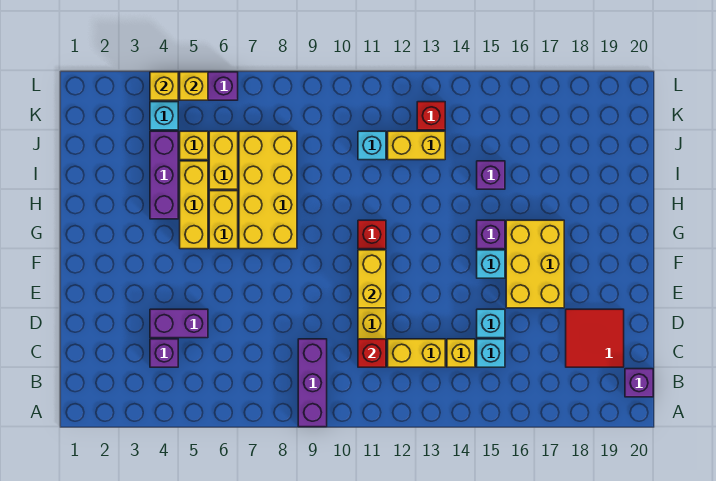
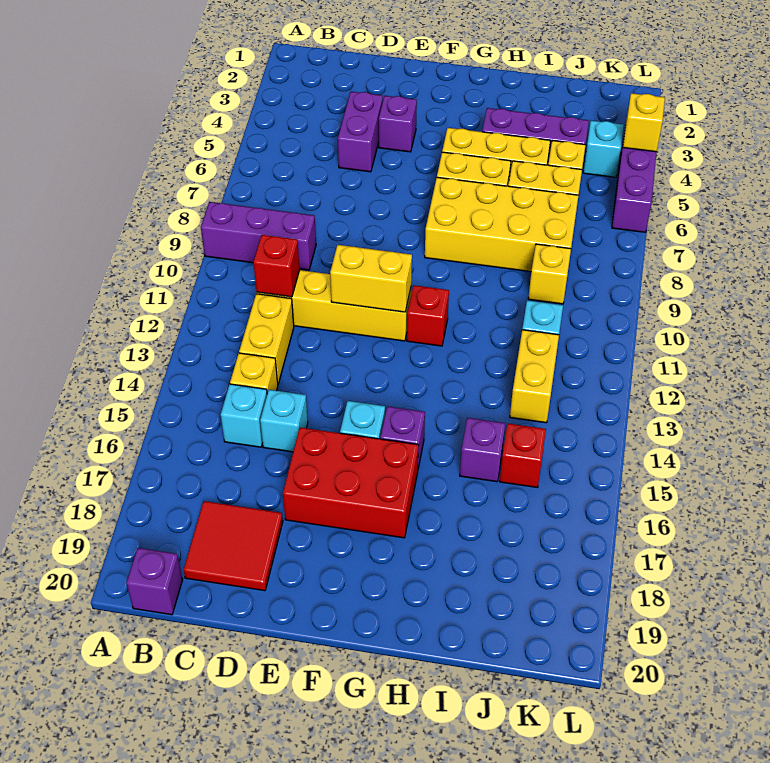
purple brick C4 level 1 -> purple brick E4 level 1
yellow brick E16:G17 level 1 -> red brick E16:G17 level 1
red brick K13 level 1 -> red brick J15 level 1
yellow brick L5 level 2 -> yellow brick J9 level 1

